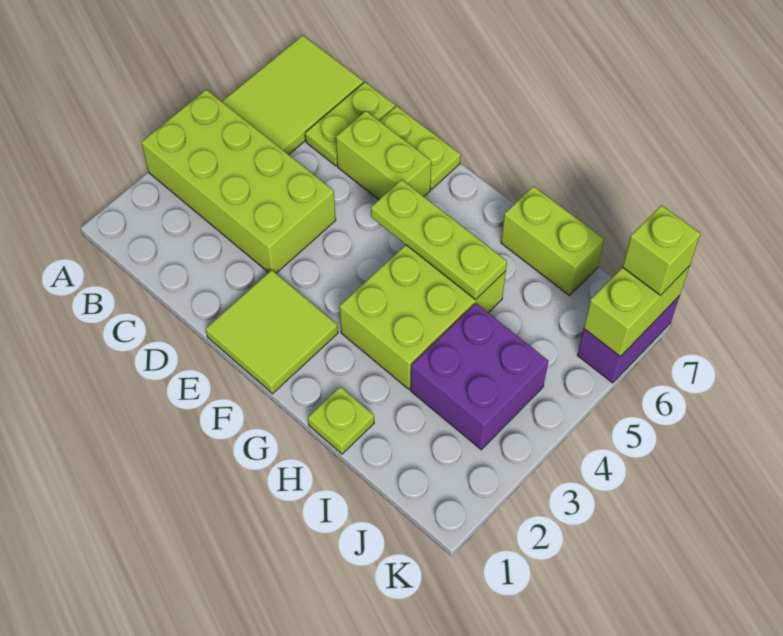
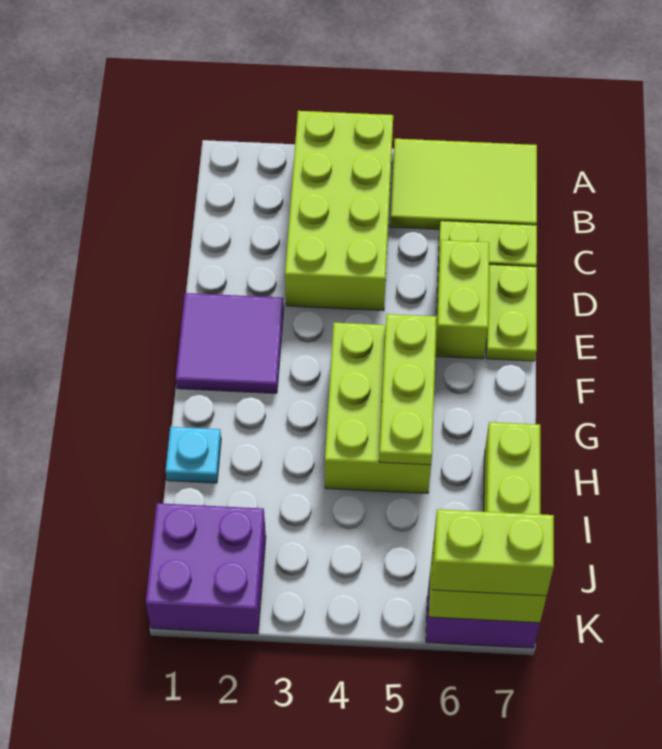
lime tile E1:F2 level 1 -> purple tile E1:F2 level 1
lime brick G3:H5 level 1 -> lime brick F4:H5 level 1
lime plate H1 level 1 -> cyan plate H1 level 1
purple brick I3:J4 level 1 -> purple brick J1:K2 level 1
lime brick K7 level 3 -> lime brick K6:K7 level 3

